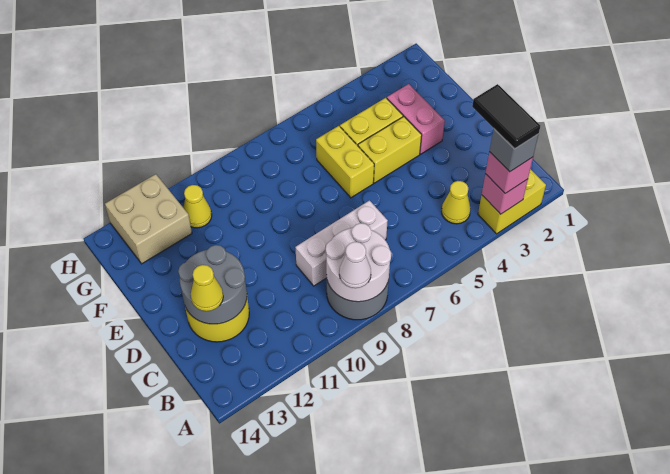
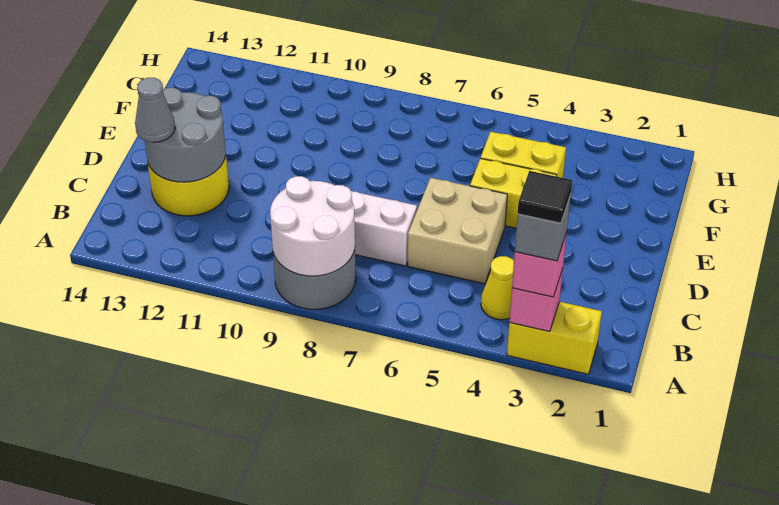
black tile A3:B3 level 5 -> black tile A3 level 5
white cone A9 level 3 -> none
yellow cone C13 level 3 -> grey cone C13 level 3
pink brick E3:F3 level 1 -> none
yellow brick E6:F6 level 1 -> none
yellow cone G11 level 1 -> none
tan brick G12:H13 level 1 -> tan brick C5:D6 level 1

